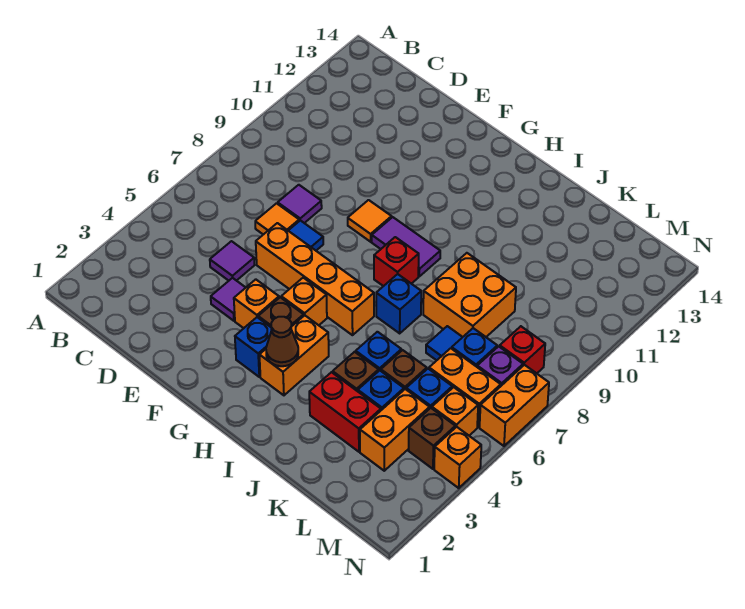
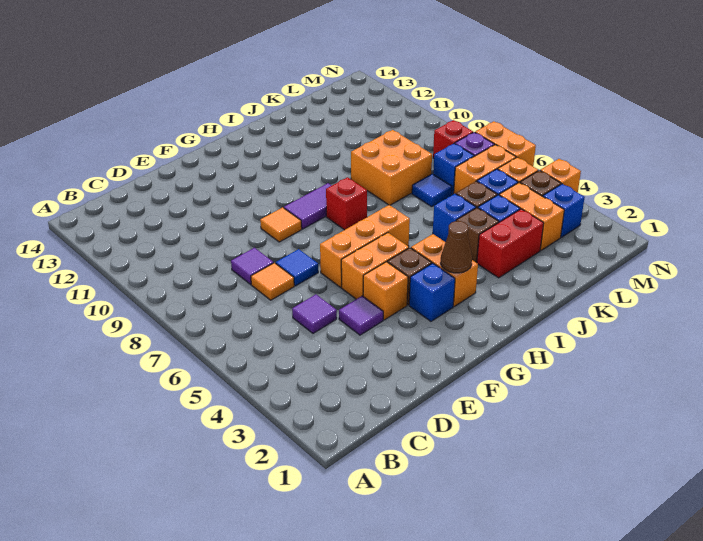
orange brick E6:H6 level 1 -> orange brick F6:H6 level 1
orange brick G5 level 1 -> orange brick F5:G5 level 1
blue brick I7 level 1 -> blue brick M3 level 1

